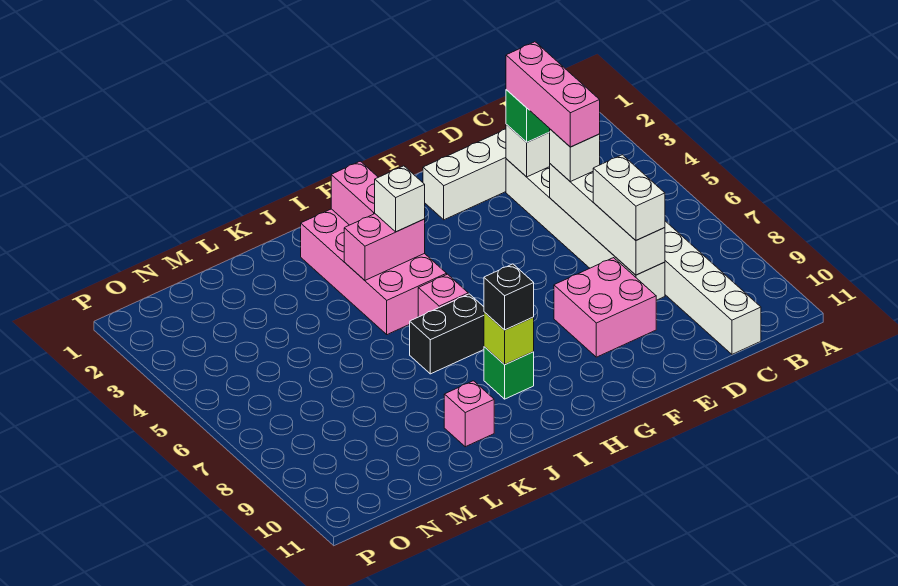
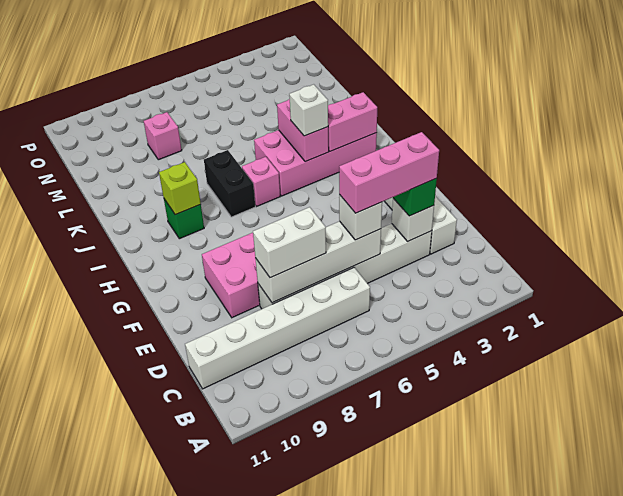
black brick I9 level 3 -> none
pink brick K10 level 1 -> pink brick M8 level 1

